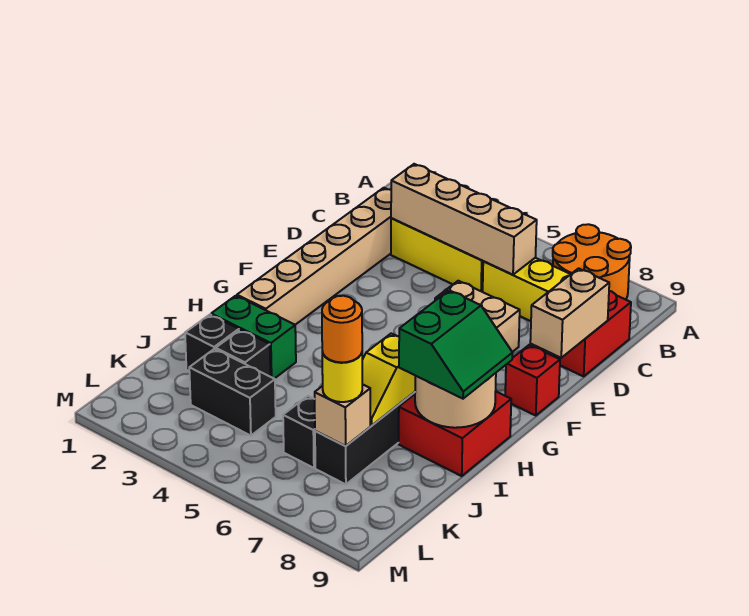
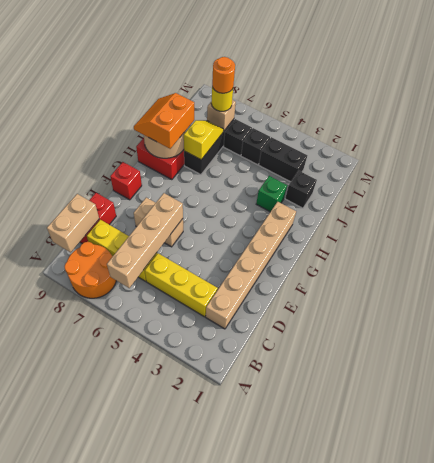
tan brick C3:C6 level 2 -> tan brick B6:E6 level 2
tan brick D9:E9 level 2 -> tan brick B9:C9 level 2
green slope H8:I9 level 3 top 8 -> orange slope H8:I9 level 3 top 8
green brick I2:I3 level 1 -> green brick I3 level 1
black brick J3 level 1 -> black brick K5 level 1

